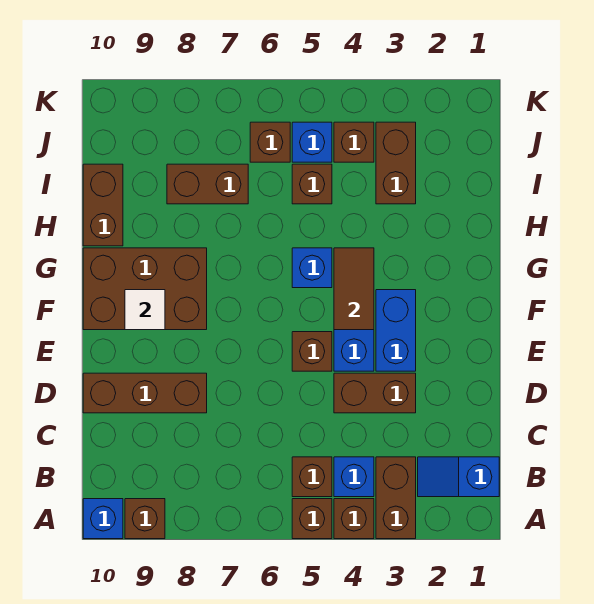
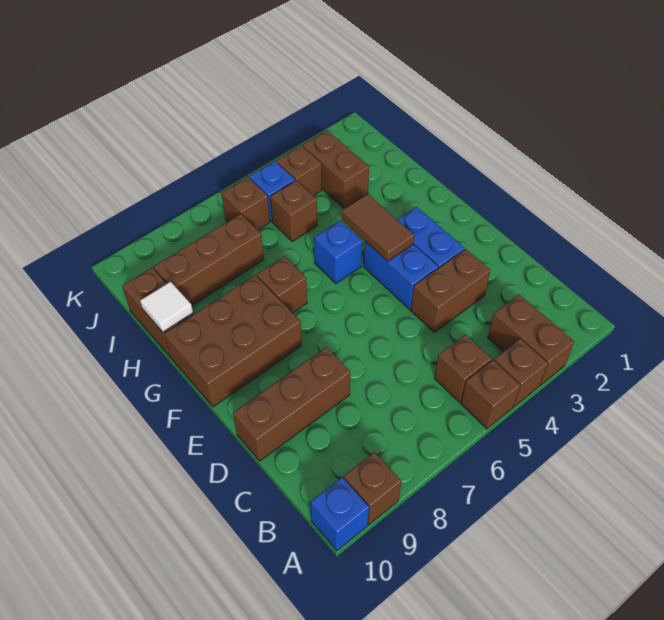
blue slope B1:B2 level 1 top 1 -> none
blue brick B4 level 1 -> none
brown brick E5 level 1 -> brown brick G7 level 1
white tile F9 level 2 -> white tile H10 level 2
brown brick I7:I8 level 1 -> brown brick I7:I9 level 1

